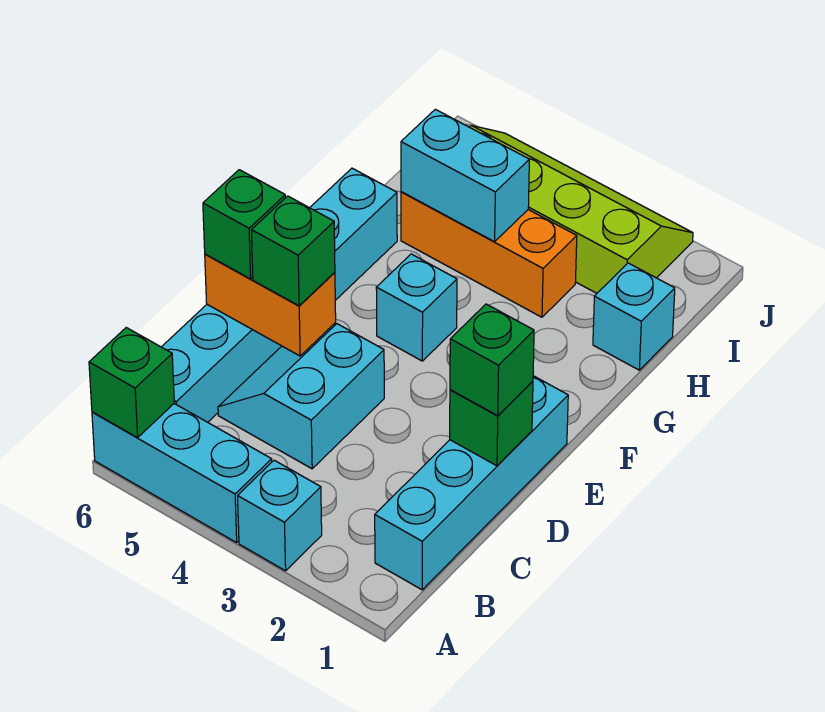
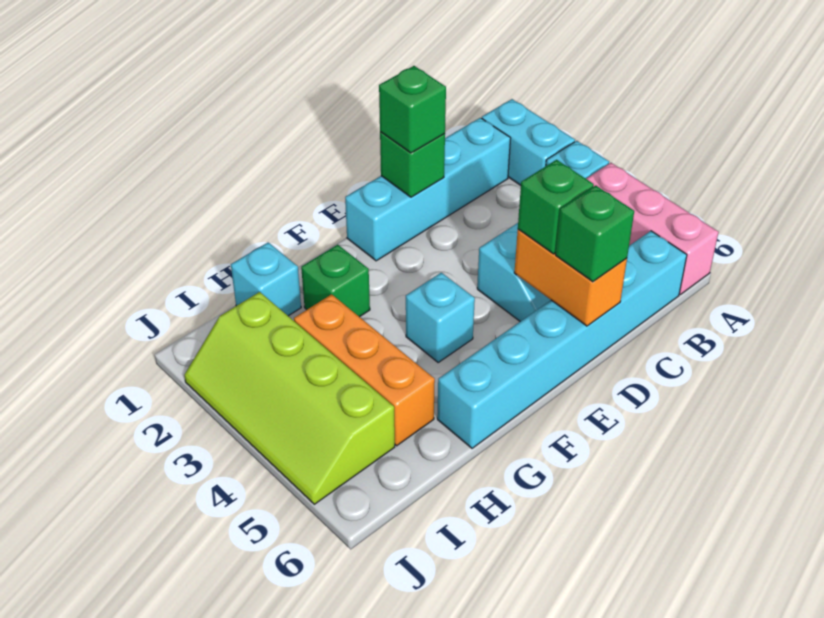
cyan brick A4:A6 level 1 -> pink brick A4:A6 level 1
green brick A6 level 2 -> green brick G2 level 1
cyan brick H4:H5 level 2 -> cyan brick A1:A2 level 1

